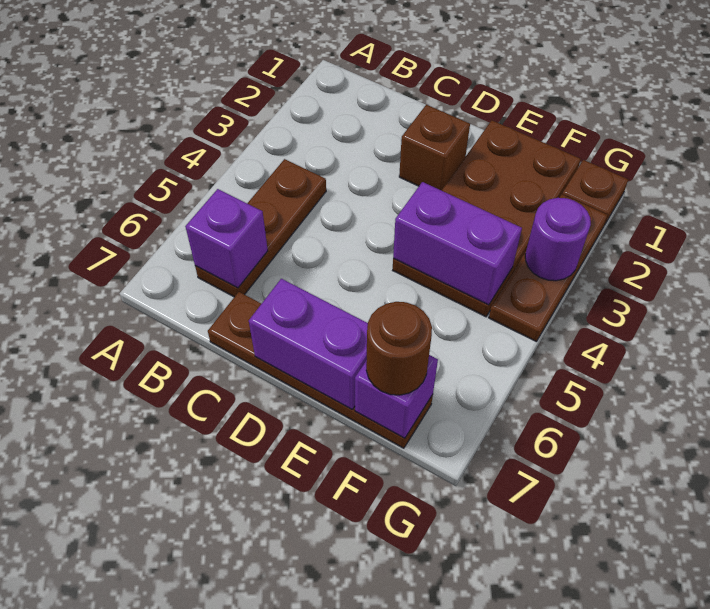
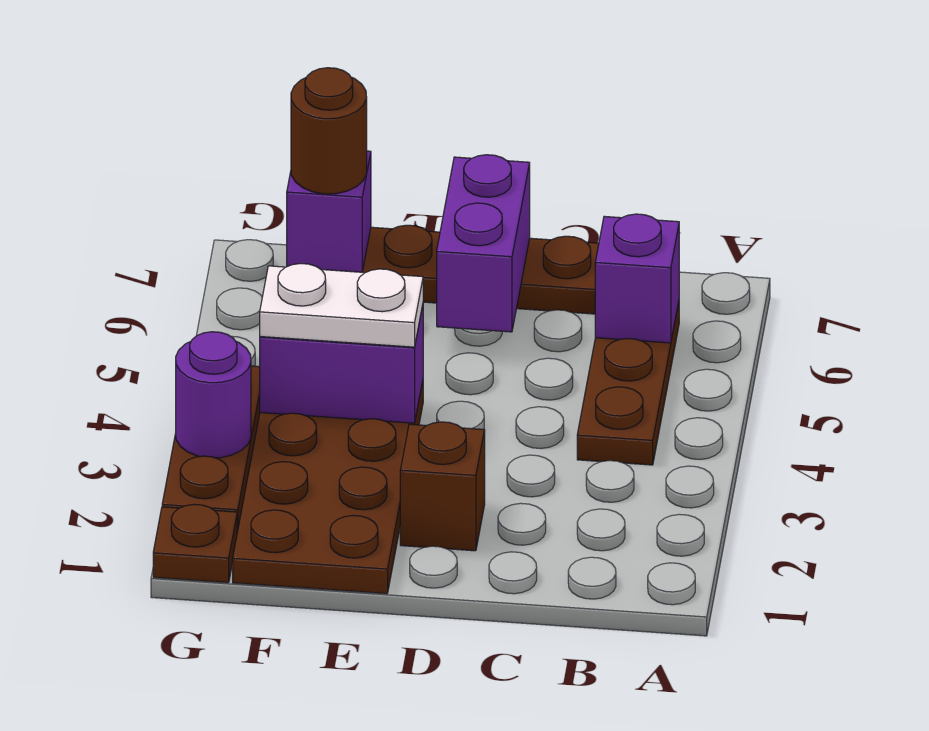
purple brick D7:E7 level 2 -> purple brick D6:D7 level 2
none -> white plate E4:F4 level 3

